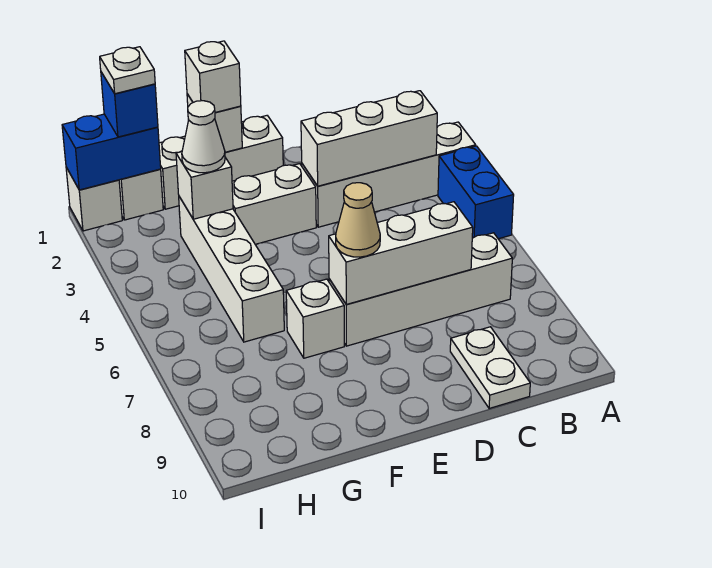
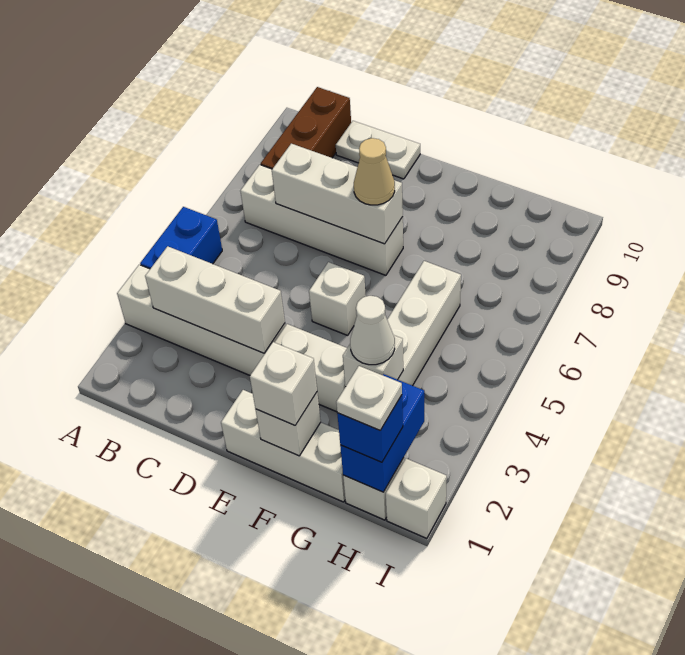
none -> brown brick B8:B10 level 1
white plate C9:C10 level 1 -> white plate C10:D10 level 1
white brick F7 level 1 -> white brick E5 level 1
blue brick H1:I1 level 2 -> blue brick H1:H2 level 2

